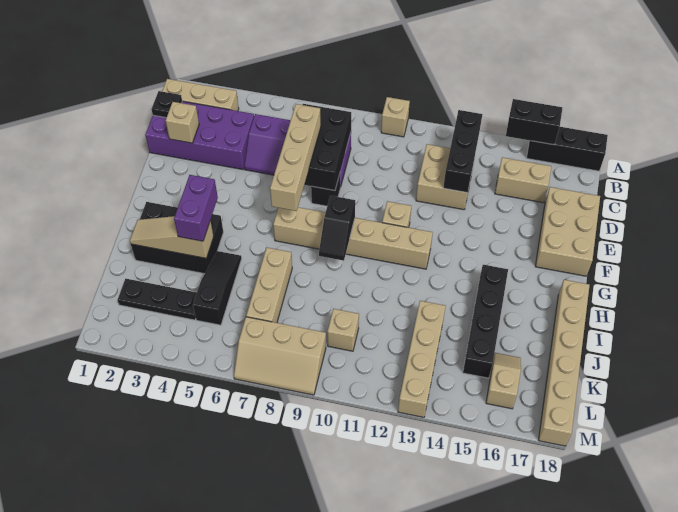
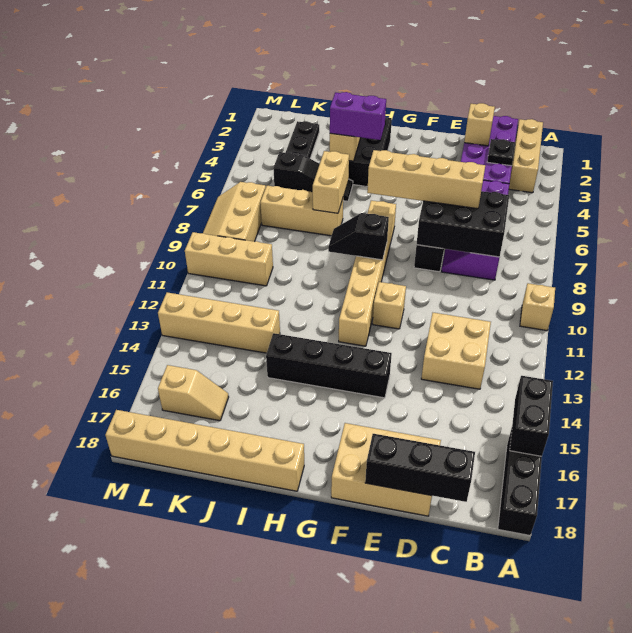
black brick B13:D13 level 2 -> black brick C18:E18 level 2
black plate C1 level 2 -> black plate C3 level 2
tan brick C15:C16 level 1 -> tan brick I6:I7 level 2
black brick H15:K15 level 1 -> black brick F14:I14 level 1
tan brick K10 level 1 -> tan brick K10:M10 level 1

